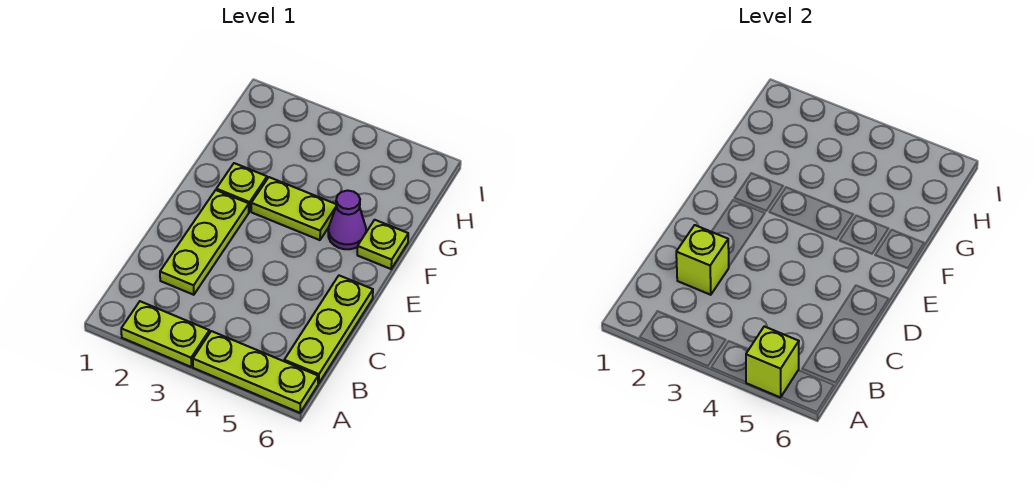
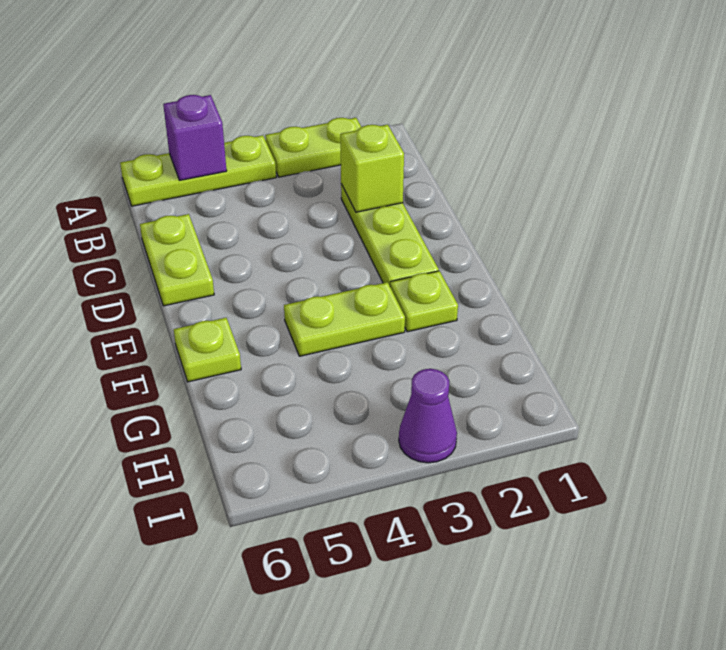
lime brick A5 level 2 -> purple brick A5 level 2
lime plate B6:D6 level 1 -> lime plate C6:D6 level 1
purple cone F5 level 1 -> purple cone I3 level 1

